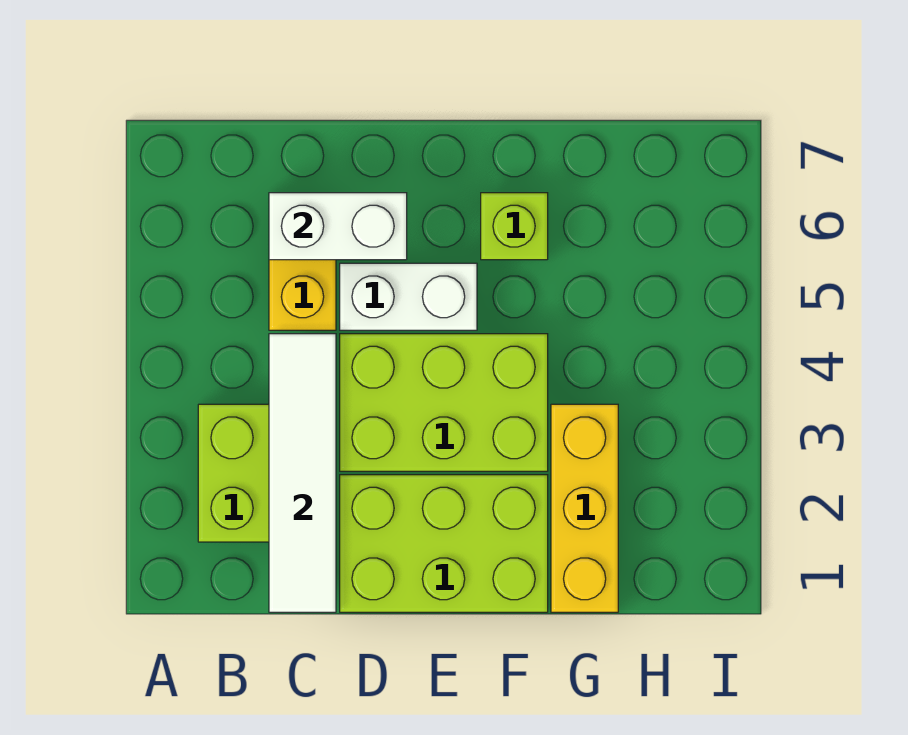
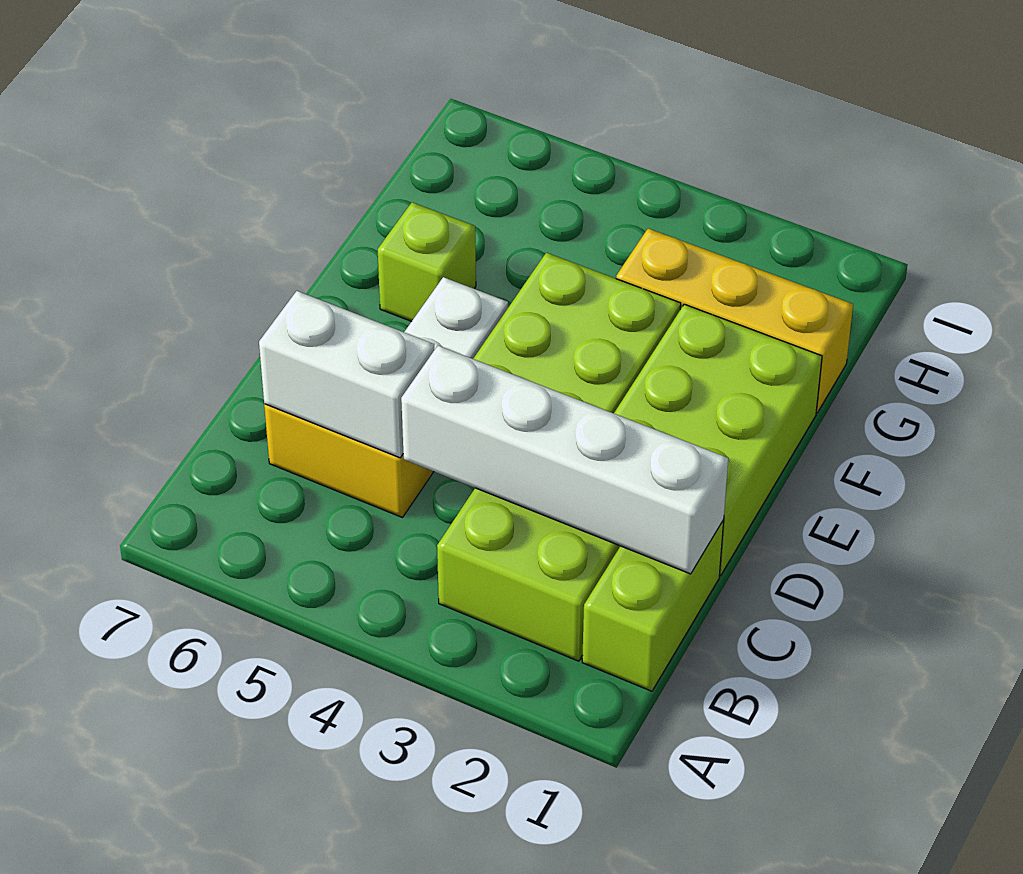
none -> lime brick B1:C1 level 1
white tile C1:C4 level 2 -> white brick C1:C4 level 2
white brick C6:D6 level 2 -> white brick C5:C6 level 2

